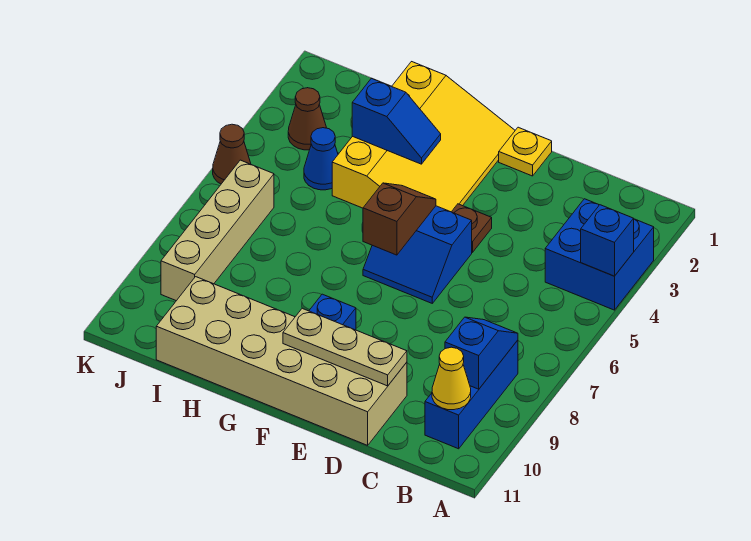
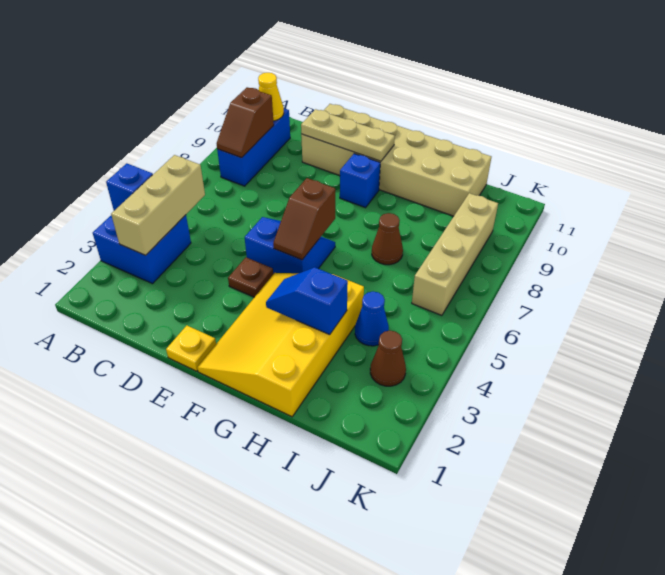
none -> tan brick B3:B5 level 2
blue slope B8:B9 level 2 top 9 -> brown slope B8:B9 level 2 top 9
brown cone K5 level 1 -> brown cone H7 level 1

